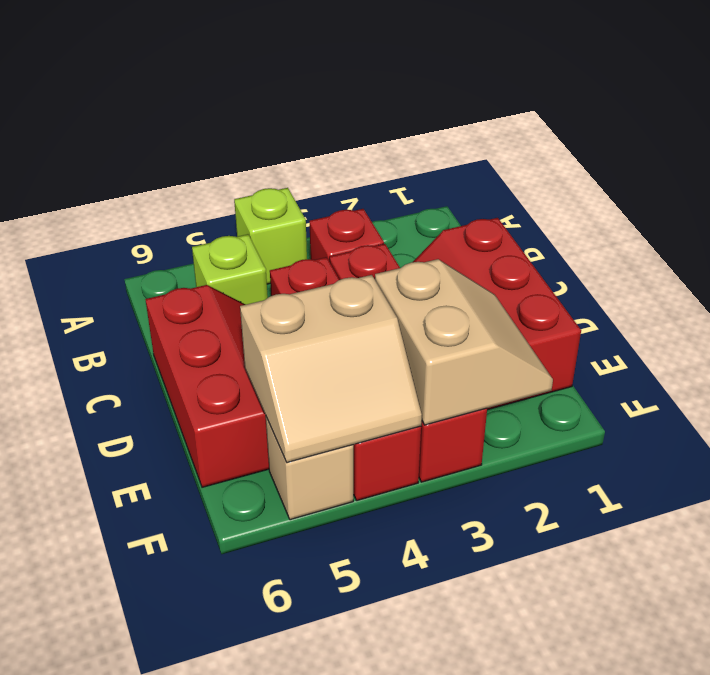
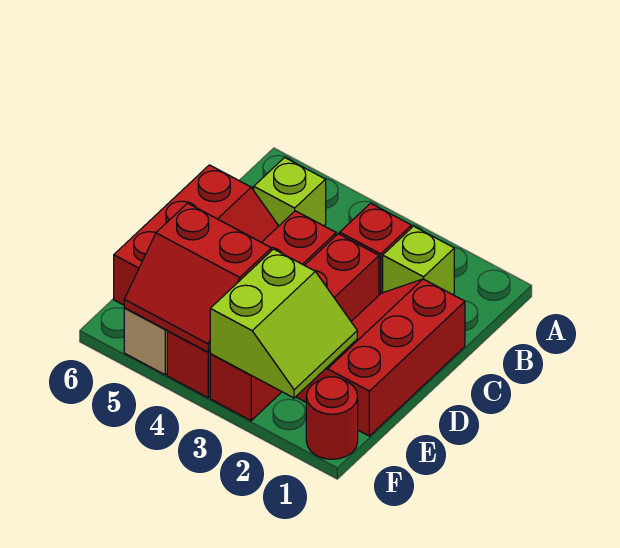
lime brick A4 level 1 -> lime brick B2 level 1
tan slope E2:F3 level 2 top 3 -> lime slope E2:F3 level 2 top 3
tan slope E4:F5 level 2 top E -> red slope E4:F5 level 2 top E
none -> red round brick F1 level 1

